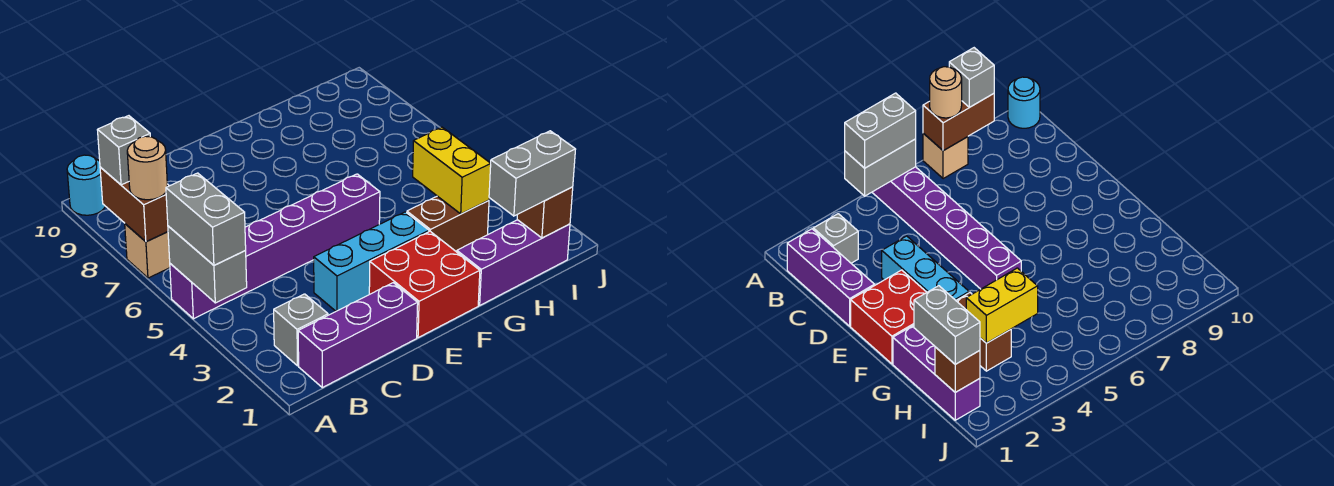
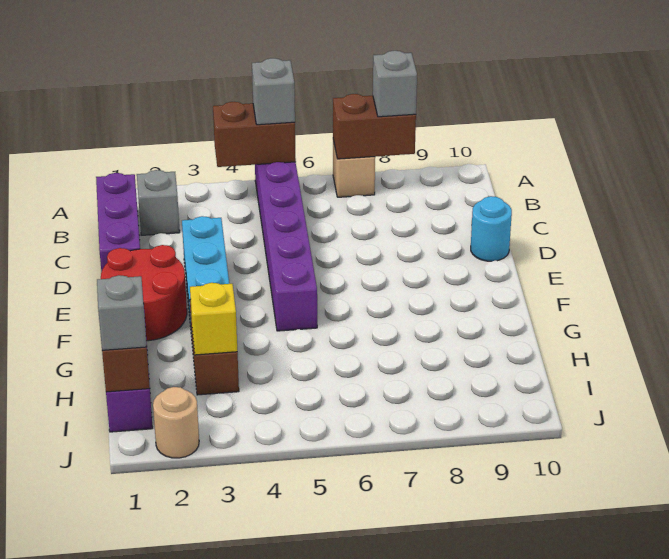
grey brick A4:A5 level 2 -> brown brick A4:A5 level 2
grey brick A4:A5 level 3 -> grey brick A5 level 3
tan round brick A7 level 3 -> tan round brick J2 level 1
cyan round brick A10 level 1 -> cyan round brick D10 level 1
red brick E1:F2 level 1 -> red round brick E1:F2 level 1
grey brick H1:I1 level 3 -> grey brick I1 level 3
yellow brick H3:H4 level 2 -> yellow brick H3 level 2

